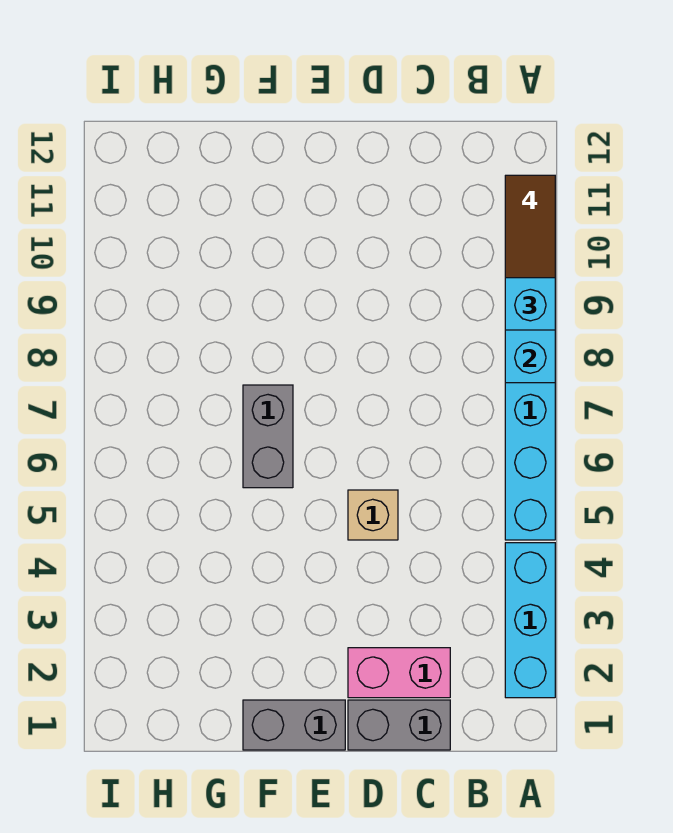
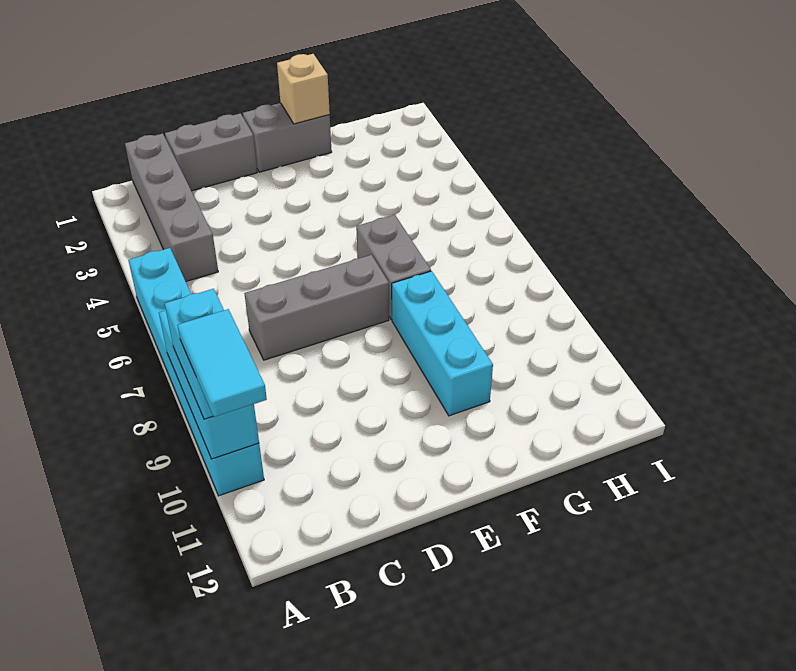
cyan brick A2:A4 level 1 -> cyan brick F8:F10 level 1
brown tile A10:A11 level 4 -> cyan tile A10:A11 level 4
none -> grey brick B1:B4 level 1
pink brick C2:D2 level 1 -> none
none -> grey brick C7:E7 level 1
tan brick D5 level 1 -> tan brick F1 level 2

